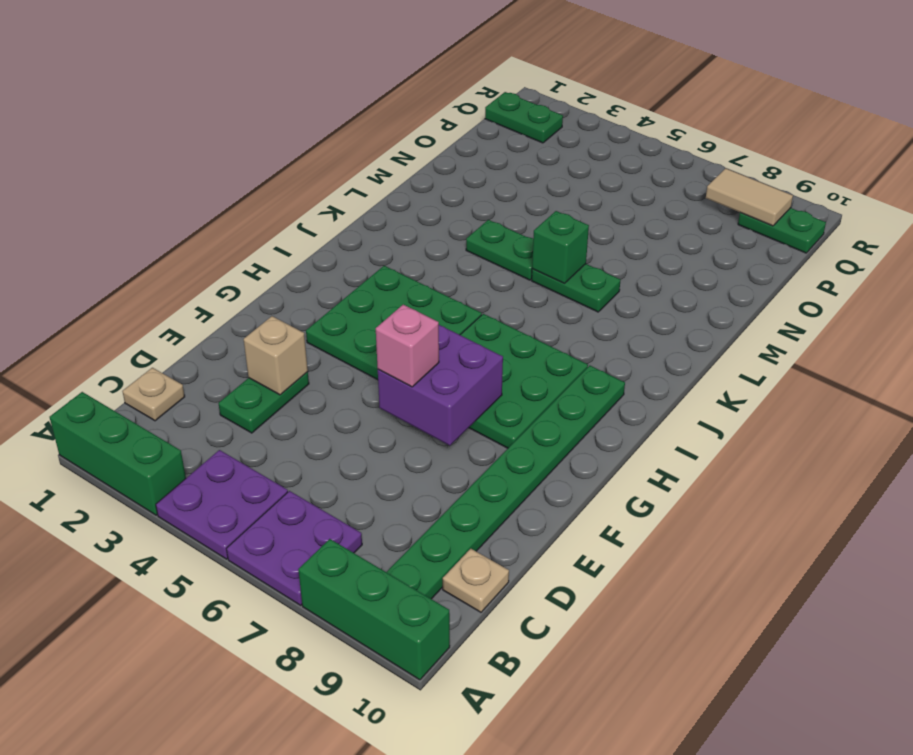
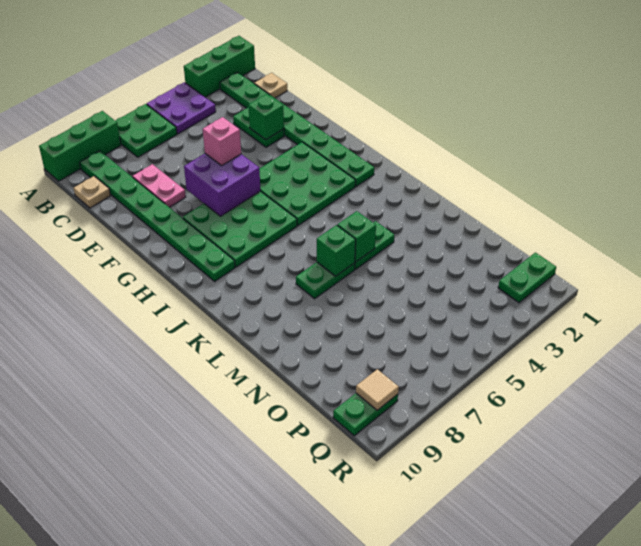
purple plate A6:B7 level 1 -> green plate A6:B7 level 1
none -> green plate B2:I2 level 1
none -> pink plate D8:E8 level 1
tan brick E3 level 2 -> green brick E3 level 2
none -> green brick L5 level 2
tan tile Q8:Q9 level 2 -> tan tile Q9 level 2

